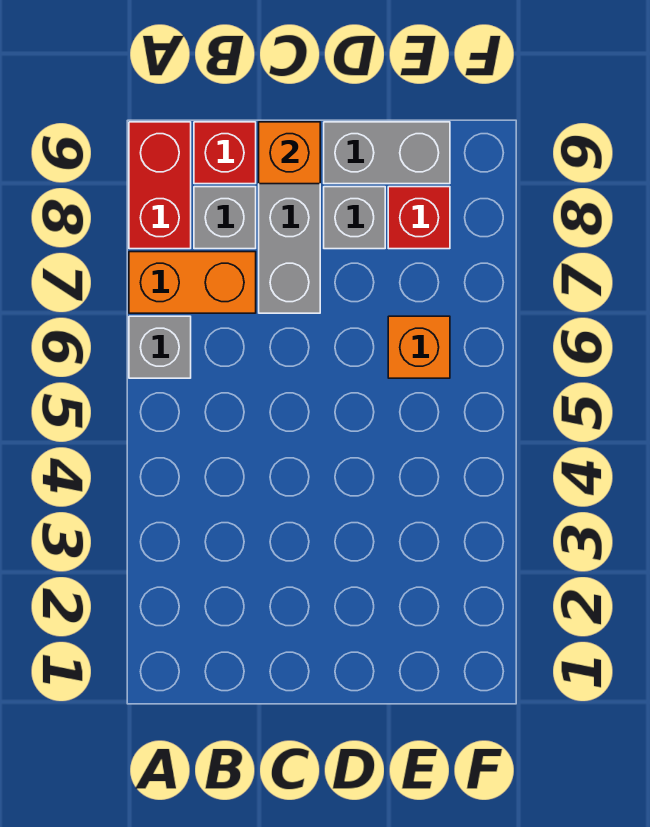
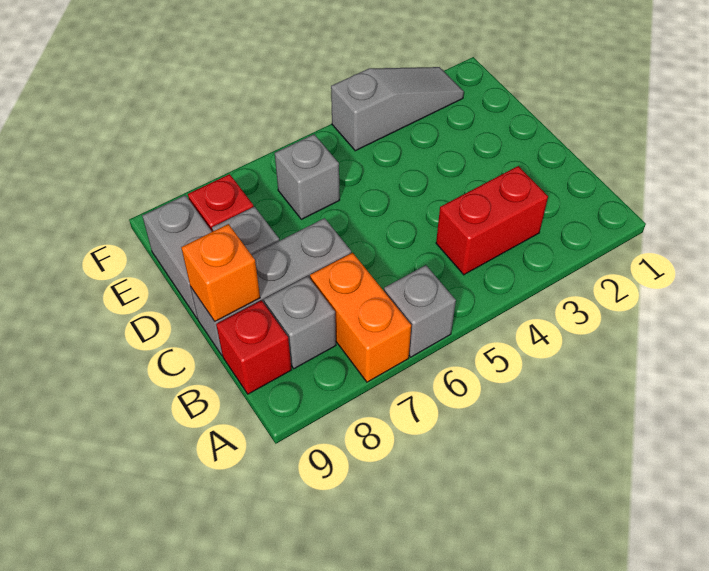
red brick A8:A9 level 1 -> red brick B3:B4 level 1
orange brick E6 level 1 -> grey brick E6 level 1
none -> grey slope F2:F4 level 1 top 4

